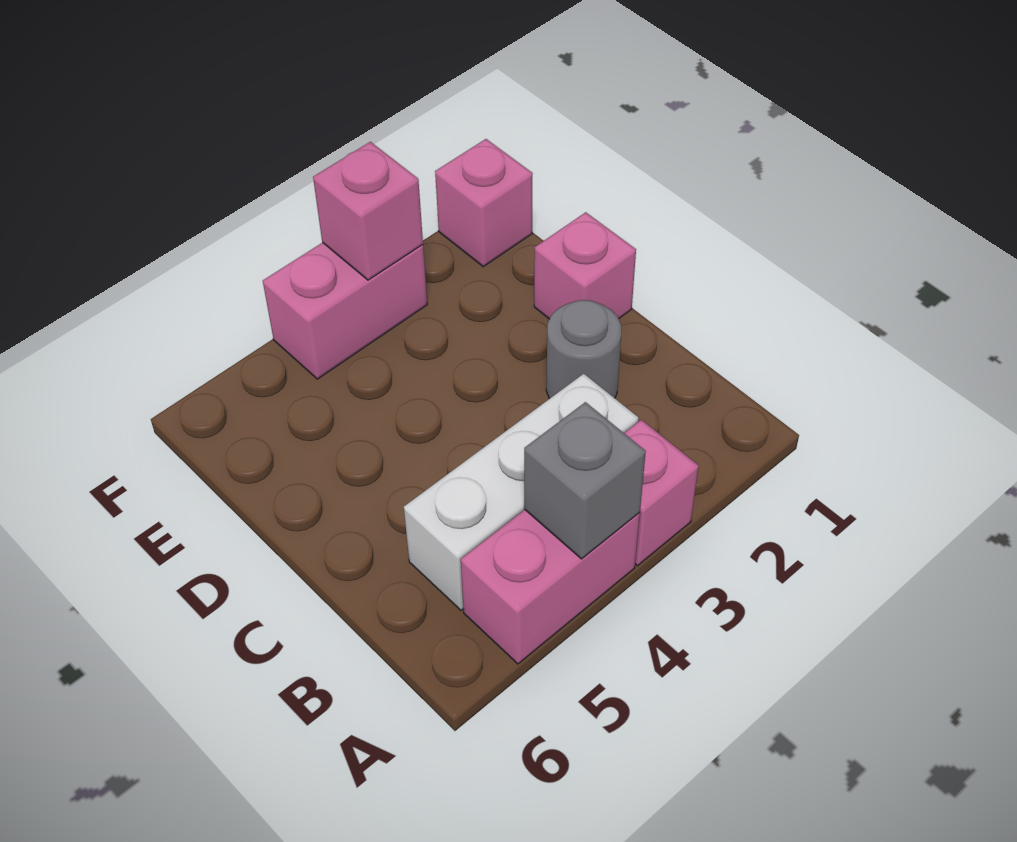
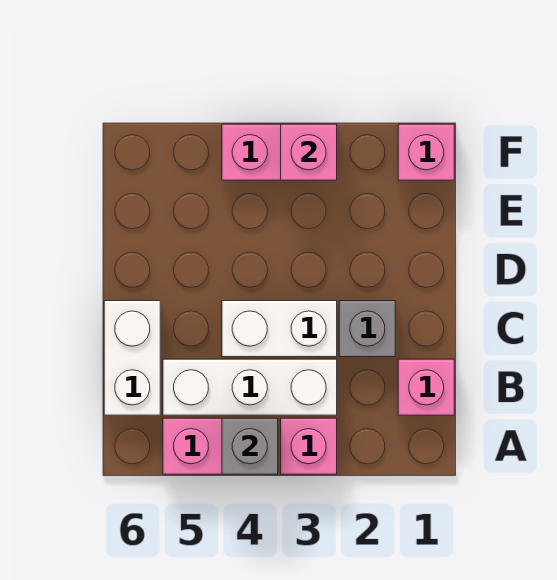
none -> white brick B6:C6 level 1
grey round brick C2 level 1 -> grey brick C2 level 1
none -> white brick C3:C4 level 1
pink brick D1 level 1 -> pink brick B1 level 1

